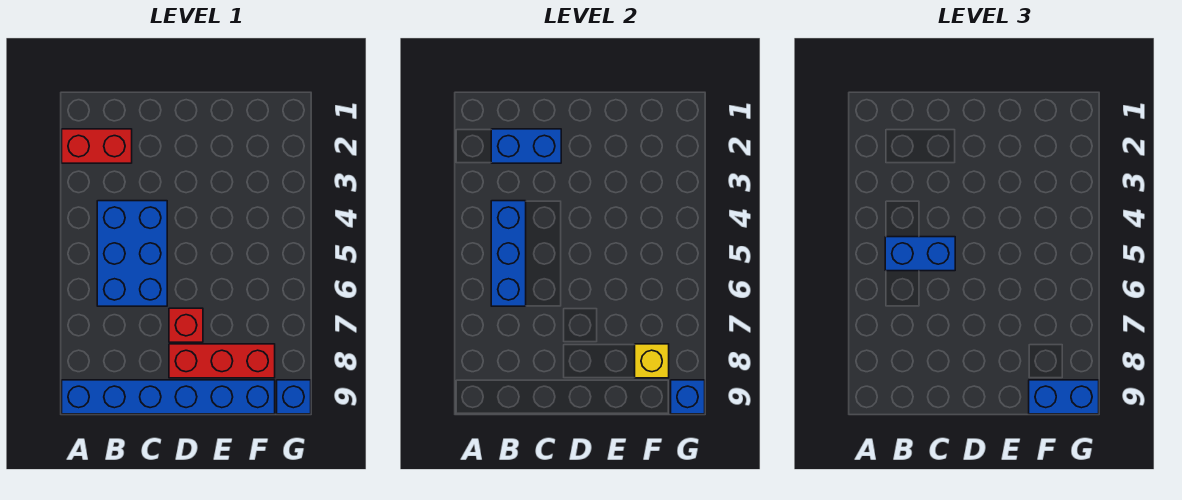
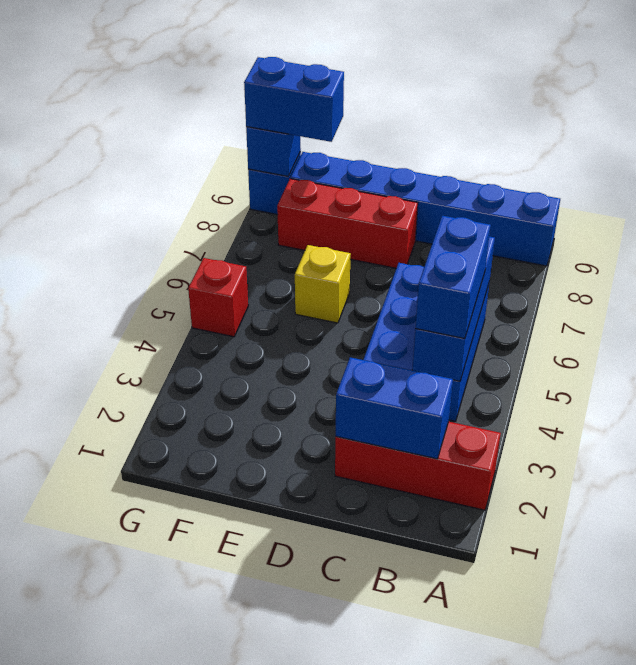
red brick A2:B2 level 1 -> red brick A2:C2 level 1
blue brick B5:C5 level 3 -> blue brick B4:B5 level 3
red brick D7 level 1 -> red brick G5 level 1
yellow brick F8 level 2 -> yellow brick E6 level 1

